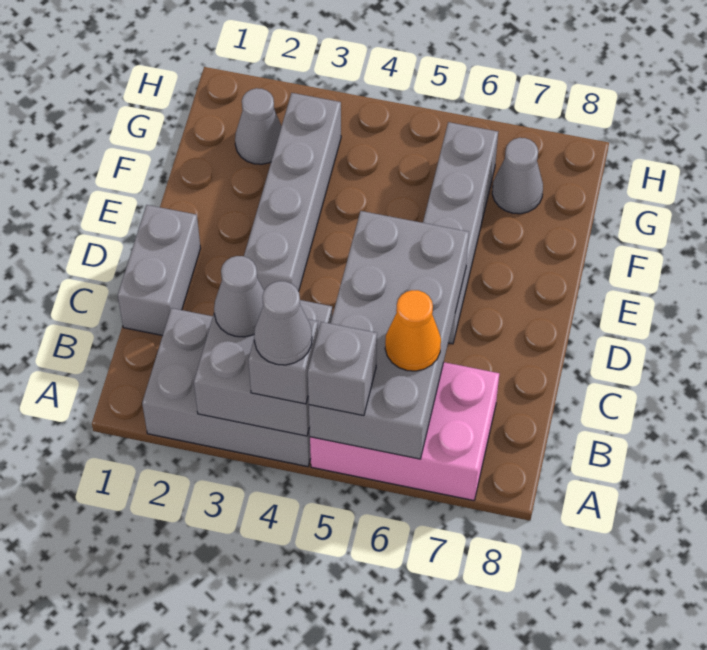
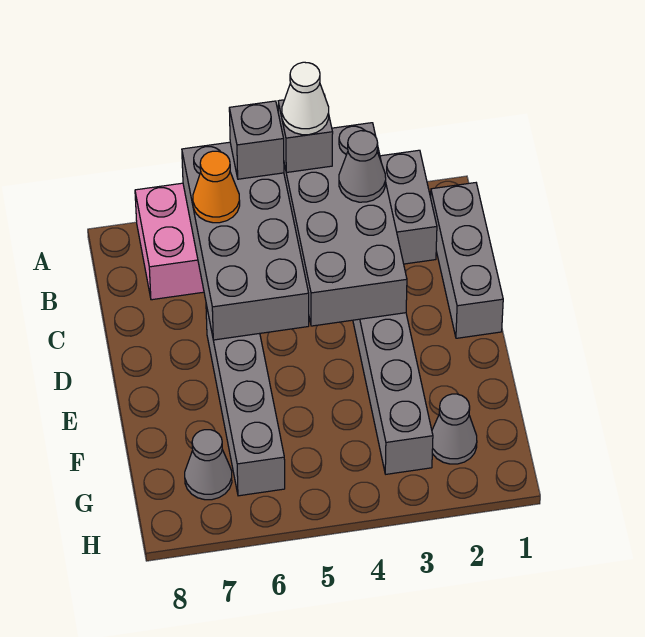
grey brick A3:B4 level 2 -> grey brick A3:D4 level 2
grey cone A4 level 4 -> white cone A4 level 4
grey brick C1:D1 level 1 -> grey brick B1:D1 level 1

